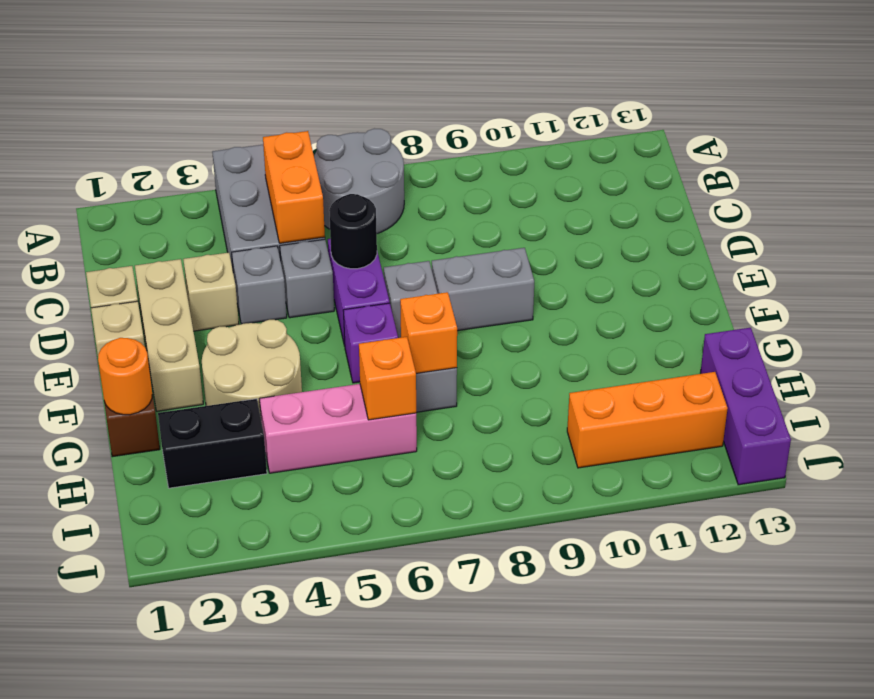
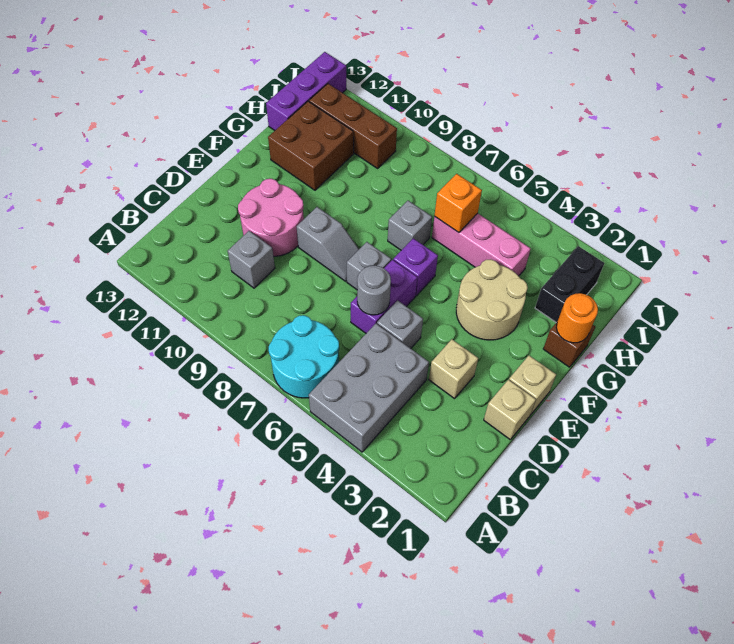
grey round brick A6:B7 level 1 -> cyan round brick A6:B7 level 1
orange brick B5:C5 level 2 -> none
tan brick D2:F2 level 1 -> none
grey brick D4 level 1 -> grey brick C10 level 1
black round brick D6 level 2 -> grey round brick D6 level 2
none -> pink round brick D10:E11 level 1
grey brick E8:E9 level 1 -> grey slope E8:E9 level 1 top 9
orange brick G7 level 2 -> none
none -> brown brick G11:H12 level 1
black brick H2:H3 level 1 -> black brick H2:I2 level 1
orange brick I10:I12 level 1 -> brown brick I10:I12 level 1

